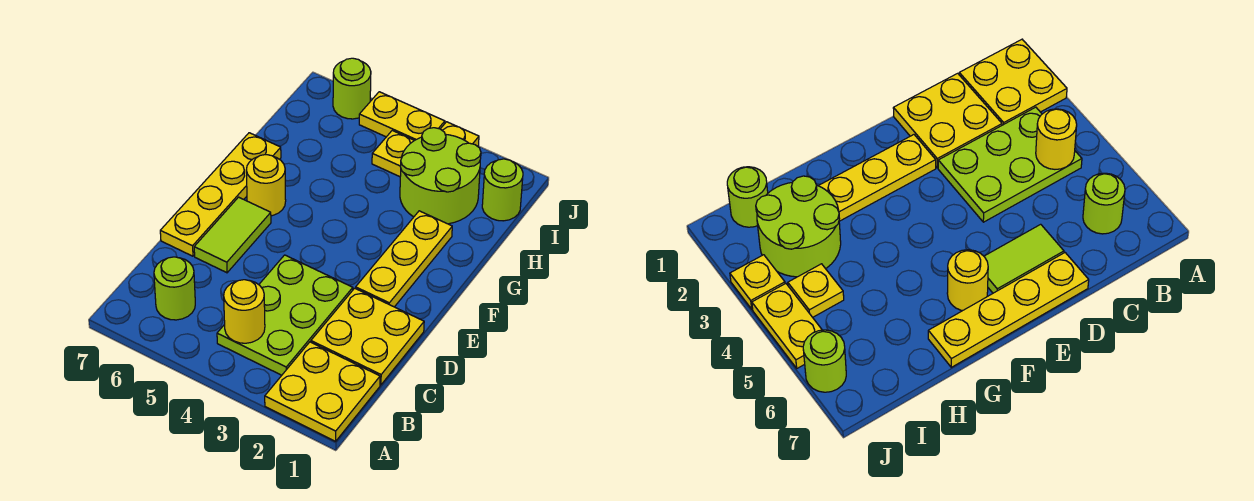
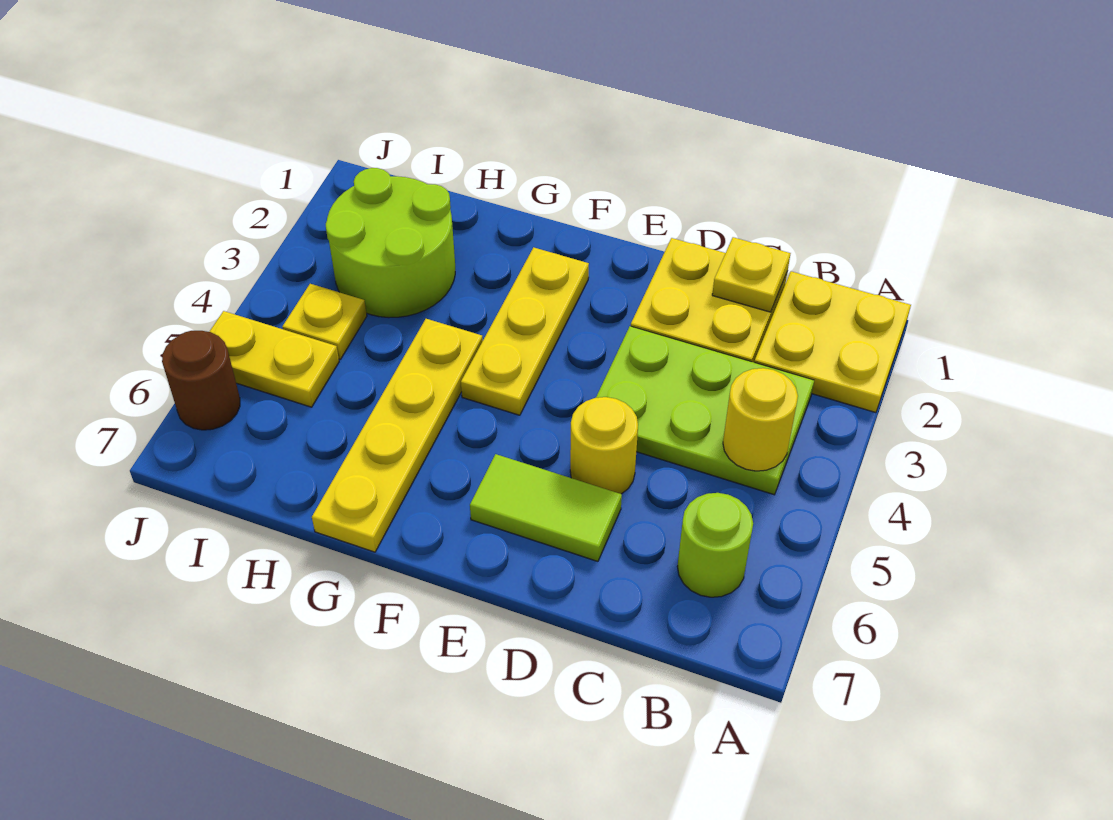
yellow plate D7:G7 level 1 -> yellow plate G4:G7 level 1
yellow plate E2:G2 level 1 -> yellow plate F2:F4 level 1
yellow round brick F6 level 1 -> yellow round brick D5 level 1
lime round brick I1 level 1 -> none
yellow plate J3 level 1 -> yellow plate C1 level 2
yellow plate J4:J5 level 1 -> yellow plate I5:J5 level 1
lime round brick J6 level 1 -> brown round brick J6 level 1

